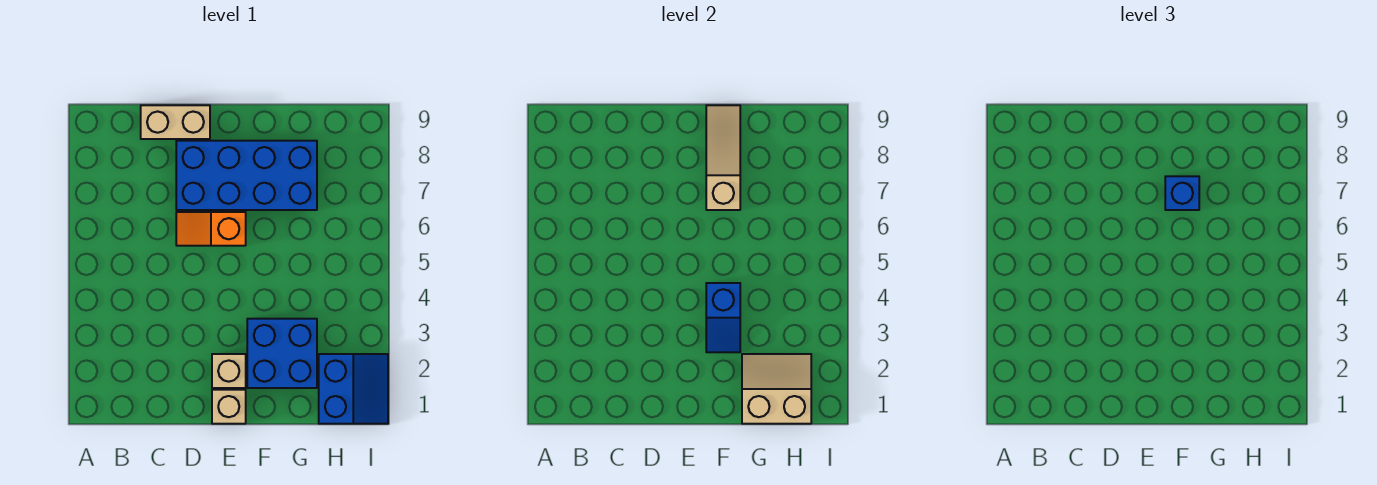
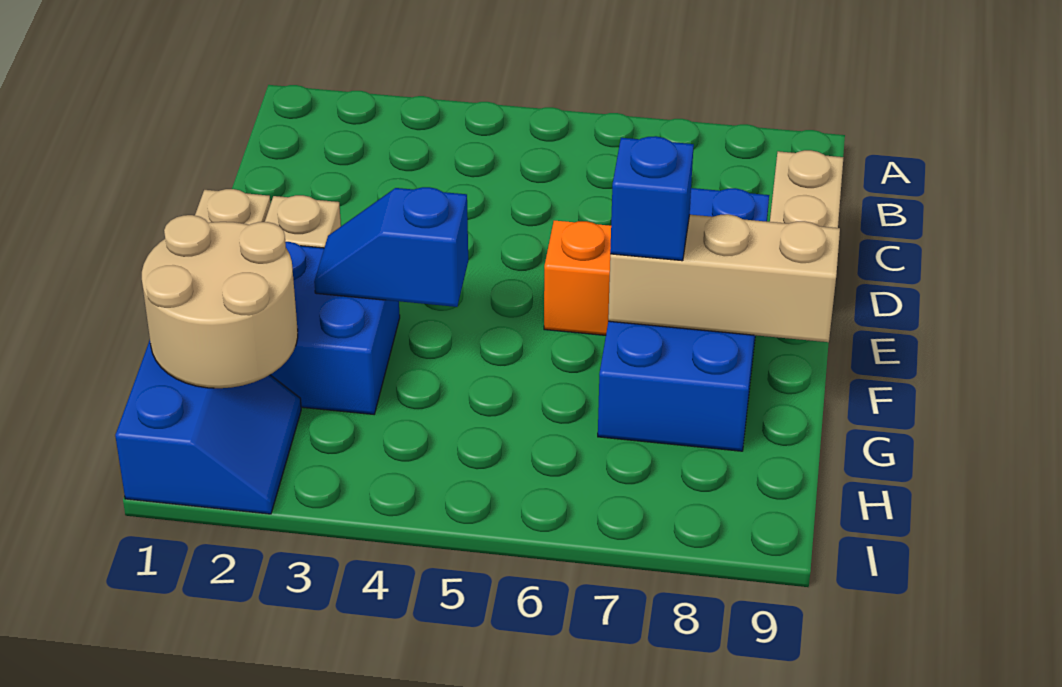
tan slope F7:F9 level 2 top 7 -> tan brick F7:F9 level 2
tan slope G1:H2 level 2 top 1 -> tan round brick G1:H2 level 2
blue slope H1:I2 level 1 top H -> blue slope H1:I2 level 1 top 1

